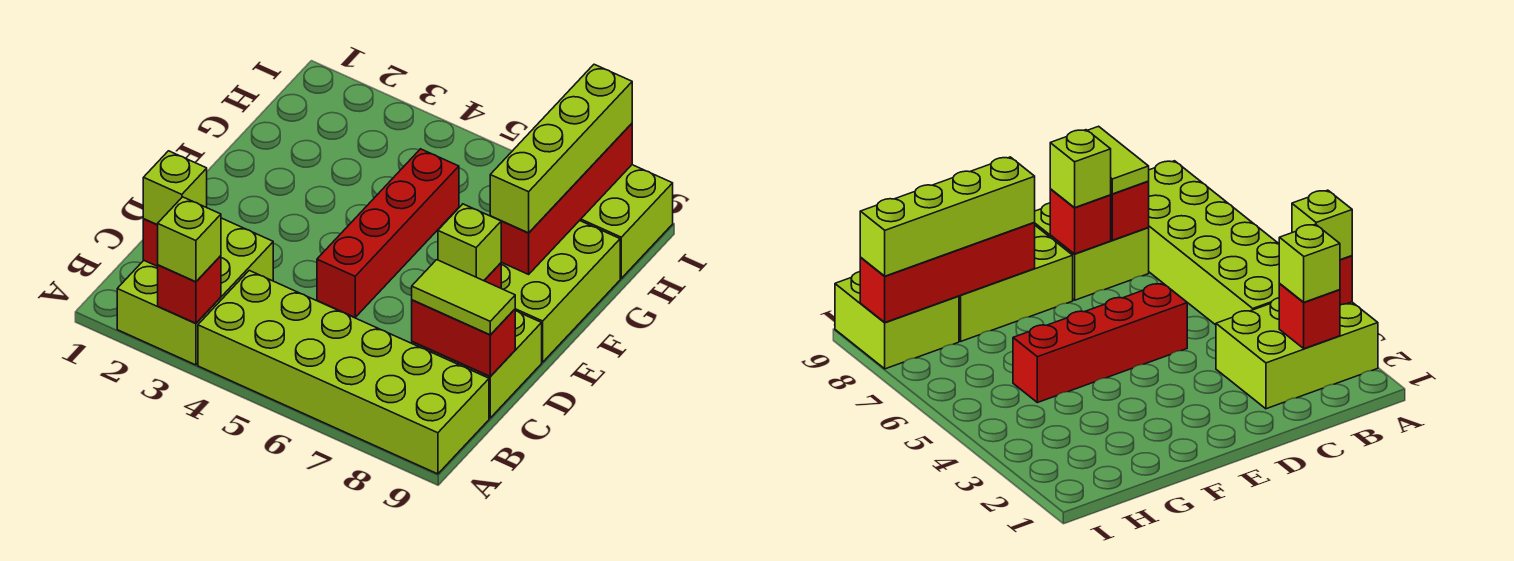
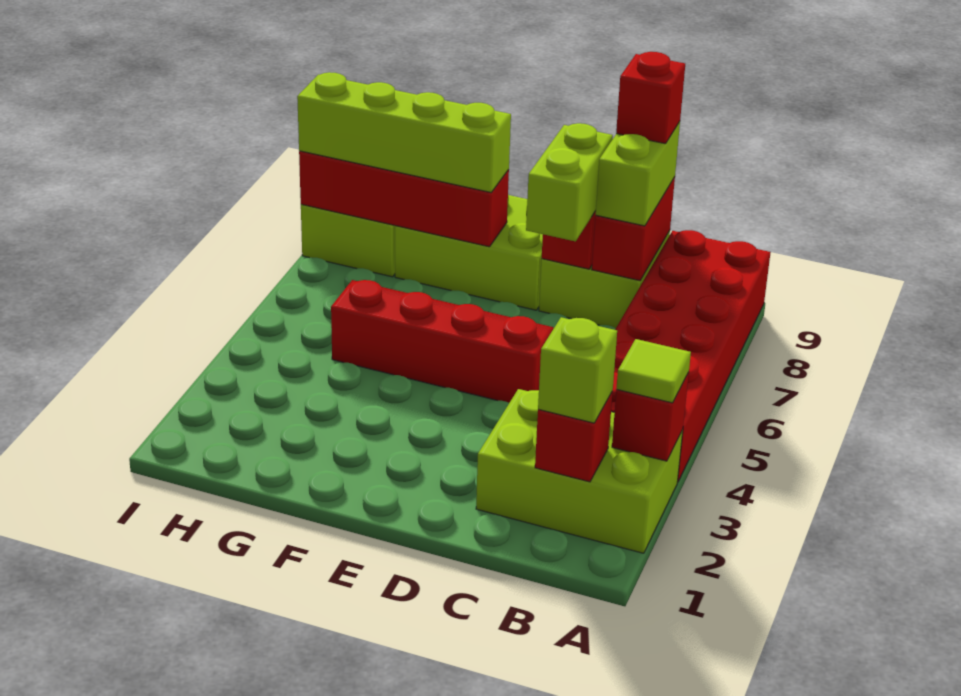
lime brick A3 level 3 -> lime tile A3 level 3
lime brick A4:B9 level 1 -> red brick A4:B9 level 1
lime tile C8:C9 level 3 -> lime brick C8:C9 level 3
none -> red brick C9 level 4
lime brick D8 level 3 -> lime brick D7:D8 level 3

